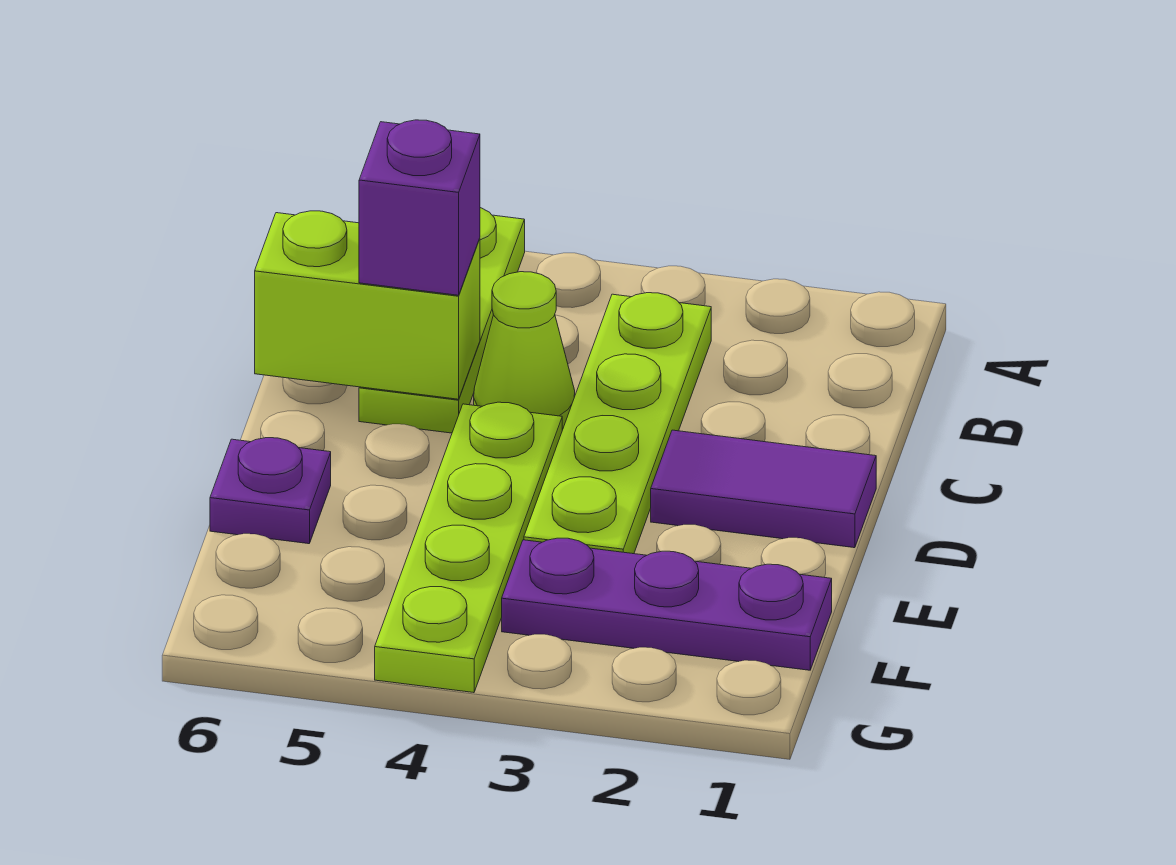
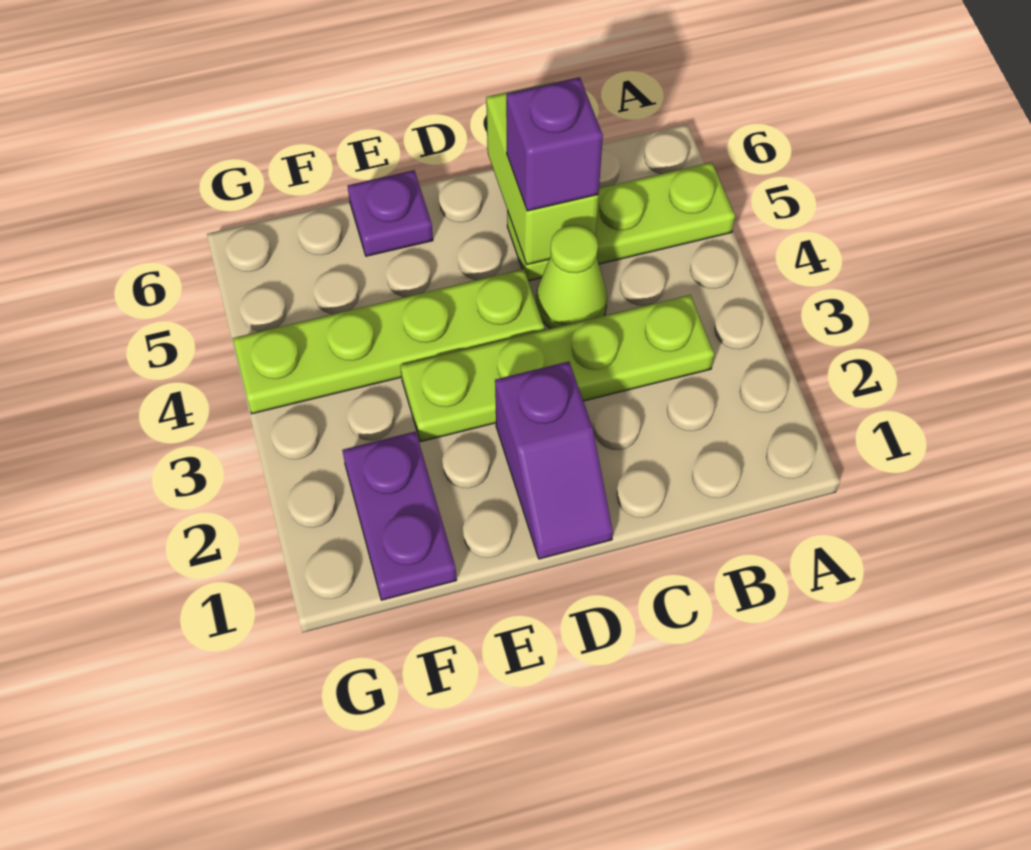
purple tile D1:D2 level 1 -> purple slope D1:D2 level 1 top 2
purple plate F1:F3 level 1 -> purple plate F1:F2 level 1

